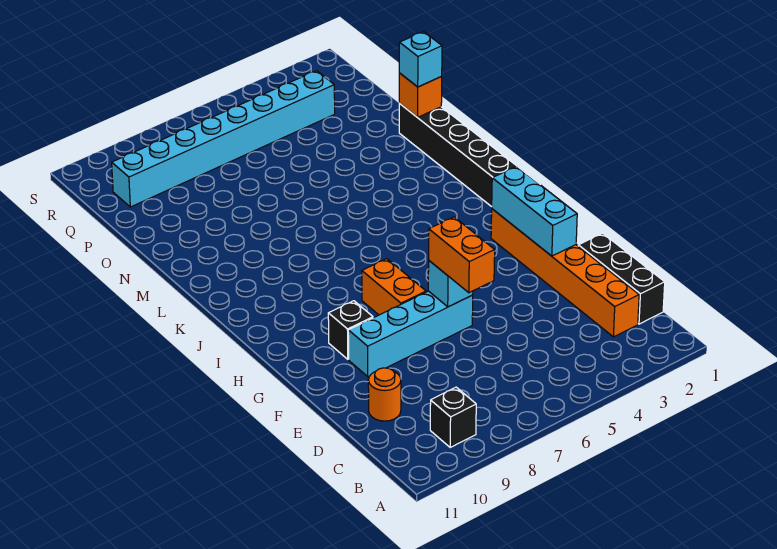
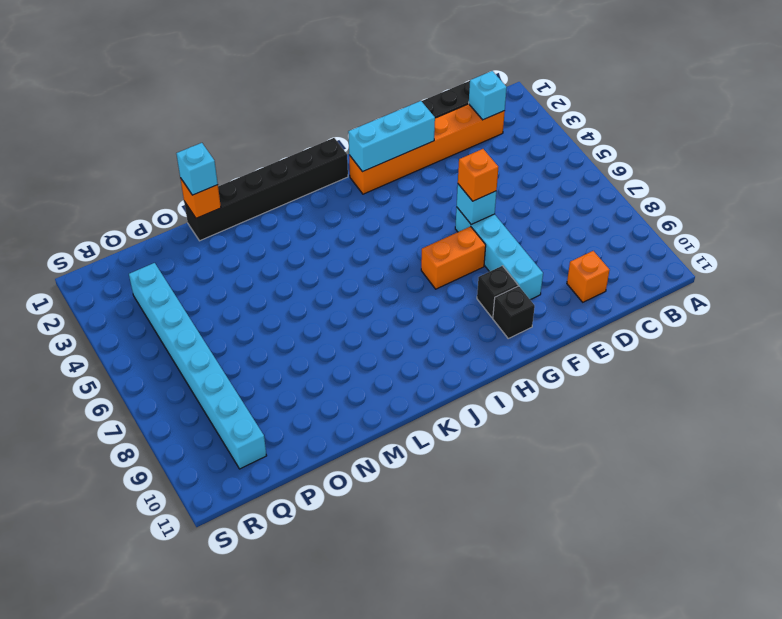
black brick B9 level 1 -> black brick G10 level 1
none -> cyan brick C2 level 2
orange round brick D10 level 1 -> orange brick D10 level 1
orange brick E6:F6 level 3 -> orange brick F6 level 3

